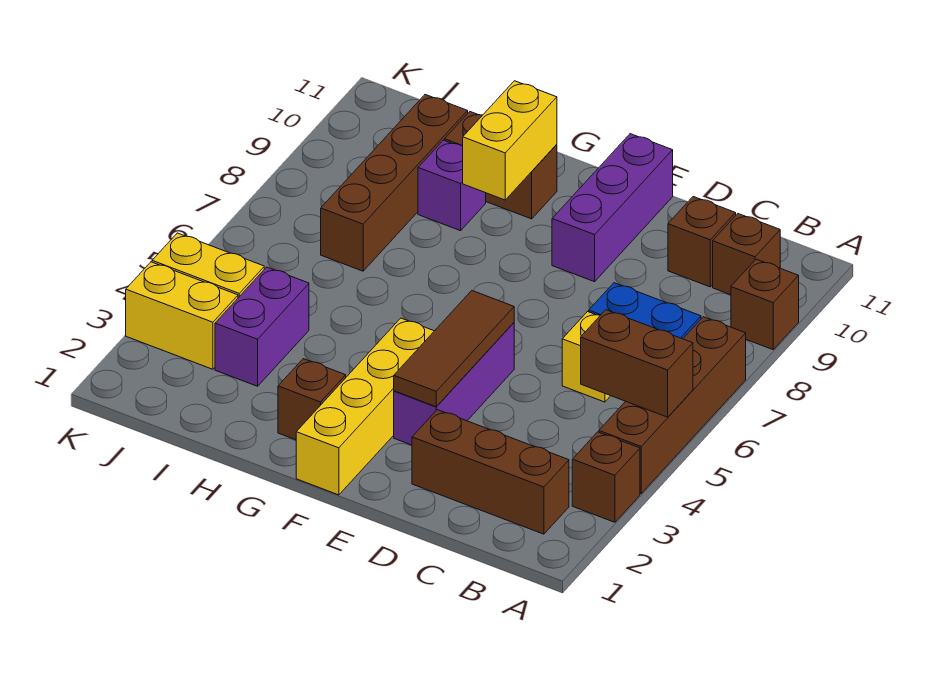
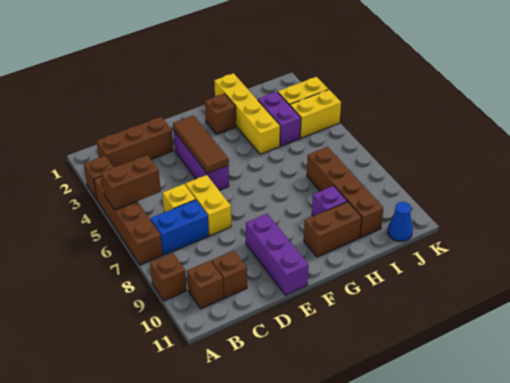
yellow brick F1:F4 level 1 -> yellow brick H1:H4 level 1
yellow brick G9:G10 level 2 -> yellow brick D6:D7 level 1
none -> blue cone J11 level 1

